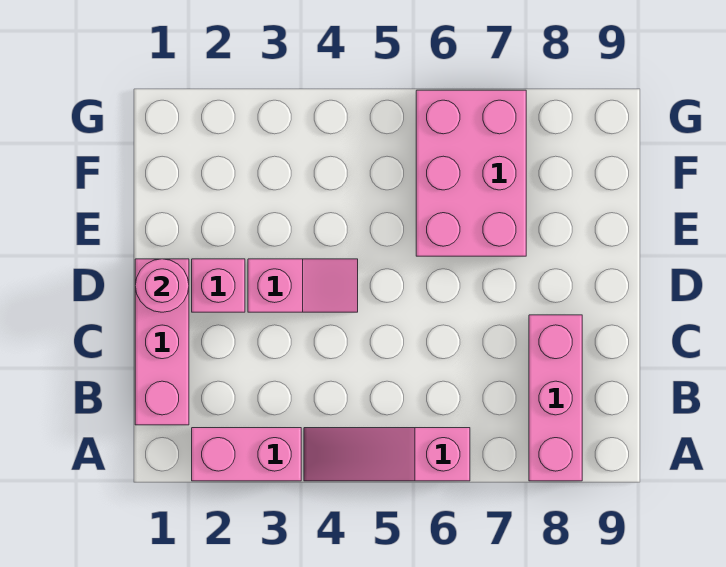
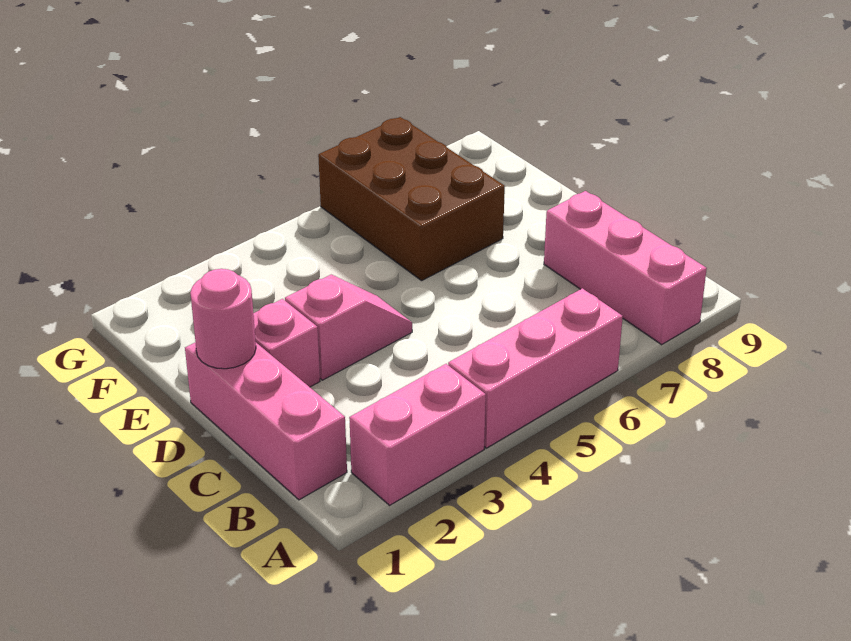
pink slope A4:A6 level 1 top 6 -> pink brick A4:A6 level 1
pink brick E6:G7 level 1 -> brown brick E6:G7 level 1

